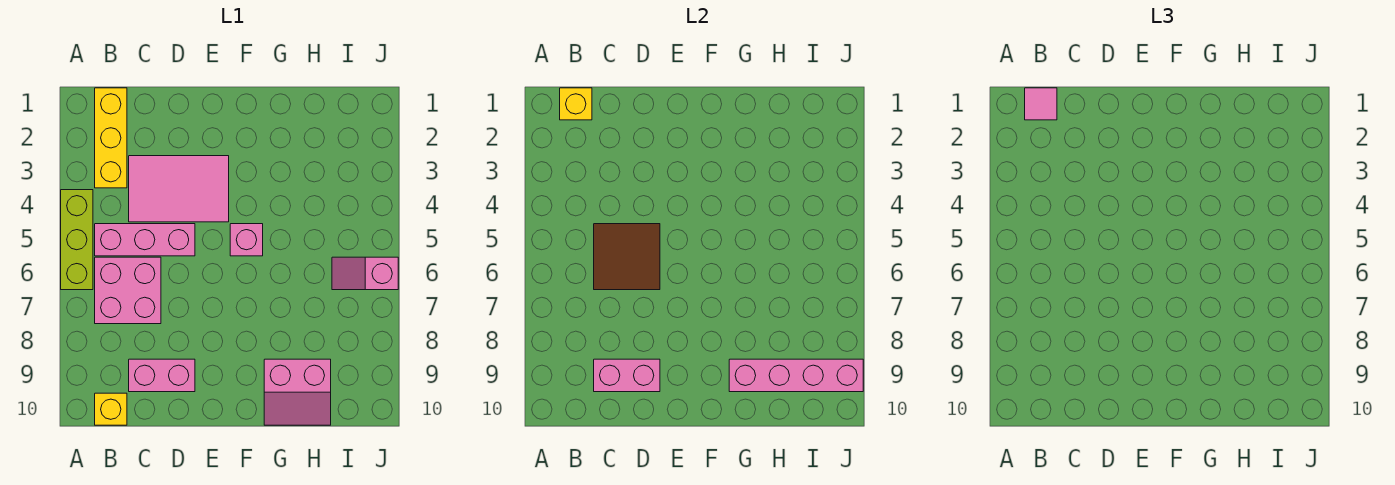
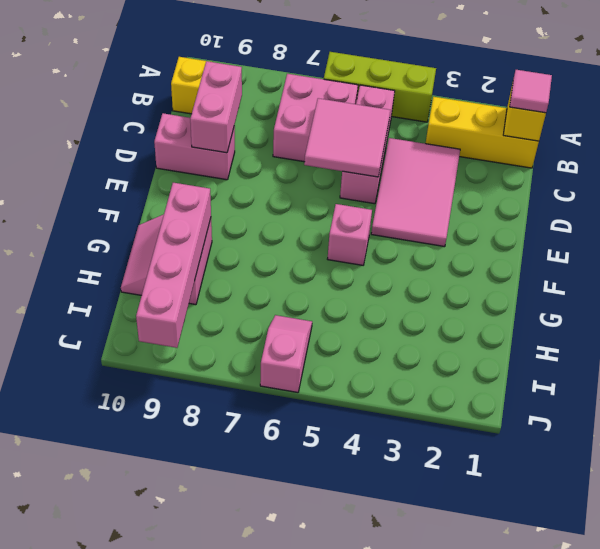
brown tile C5:D6 level 2 -> pink tile C5:D6 level 2
pink brick C9:D9 level 1 -> pink brick D9:D10 level 1

